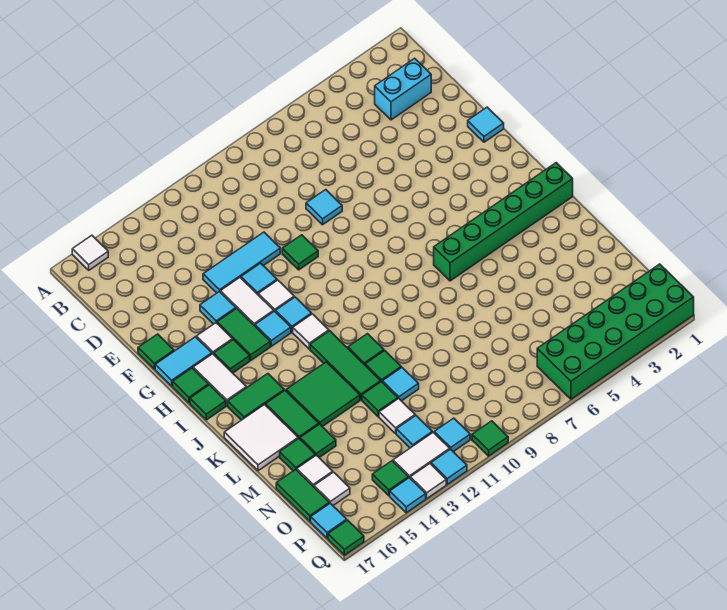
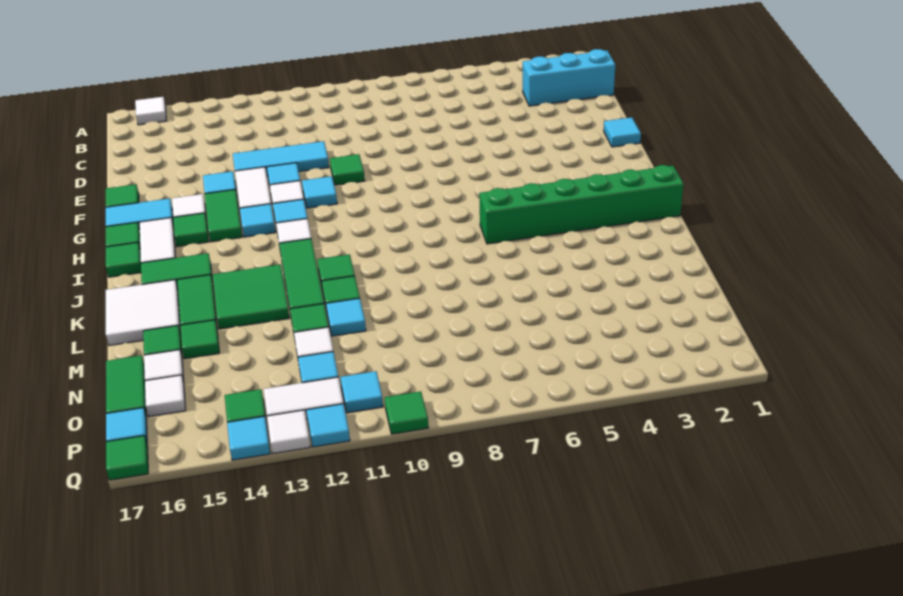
cyan brick C2:C3 level 1 -> cyan brick C1:C3 level 1
cyan tile E8 level 1 -> cyan tile G11 level 1
green brick P1:Q6 level 1 -> none

